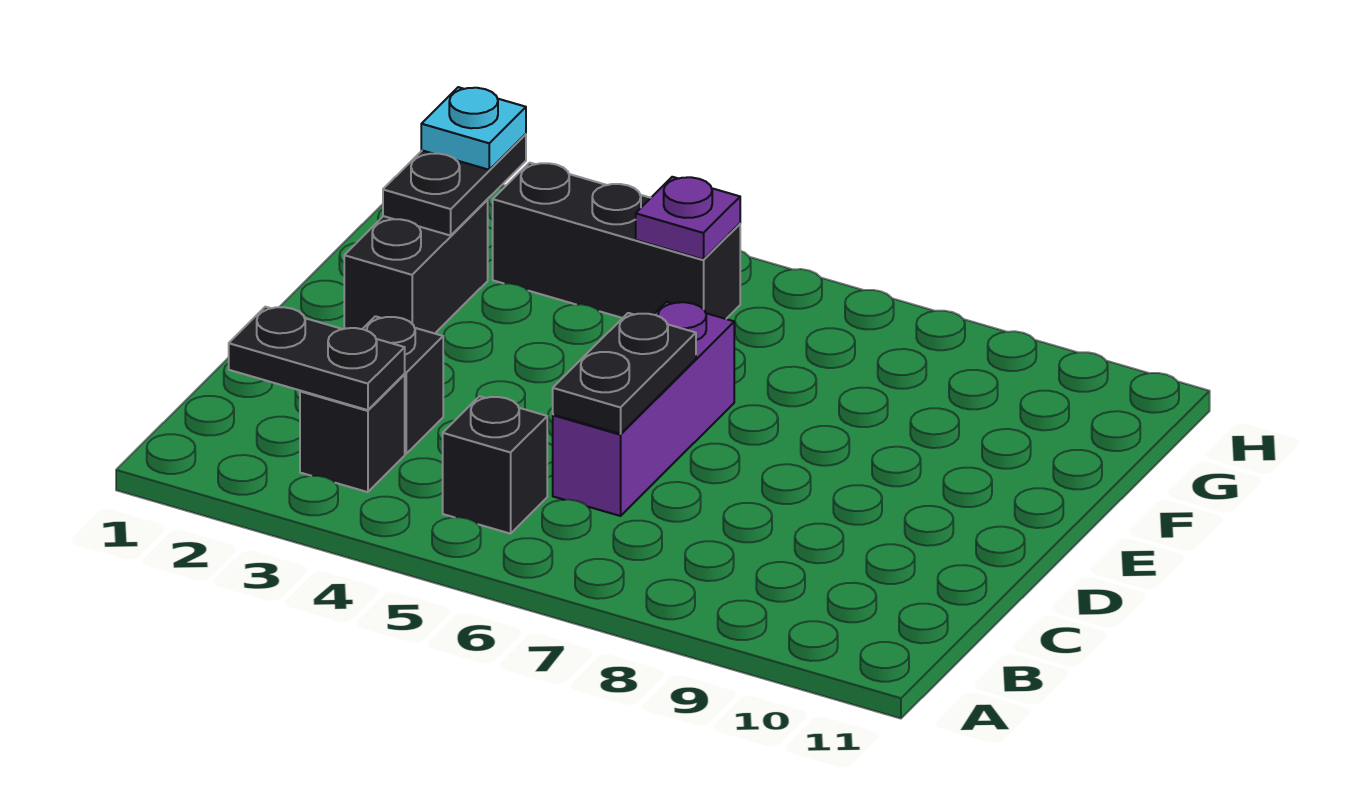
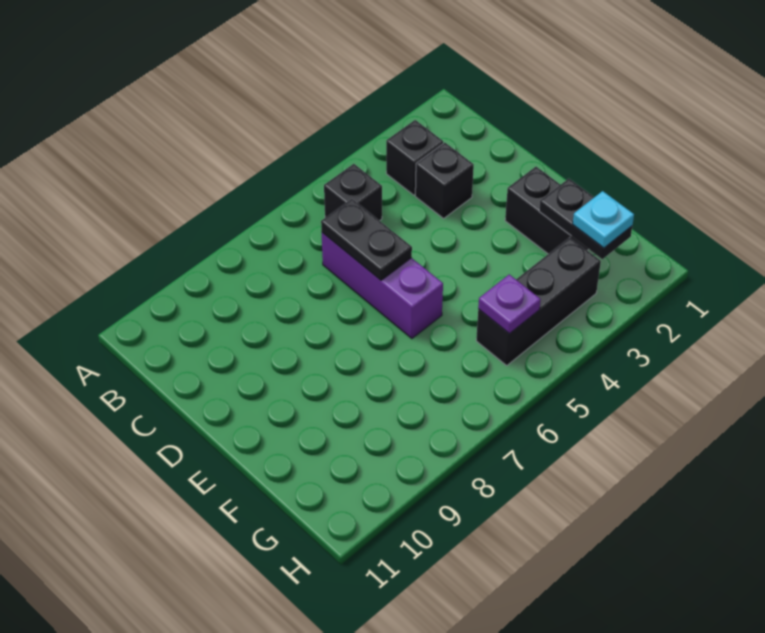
black plate B2:B3 level 2 -> none

